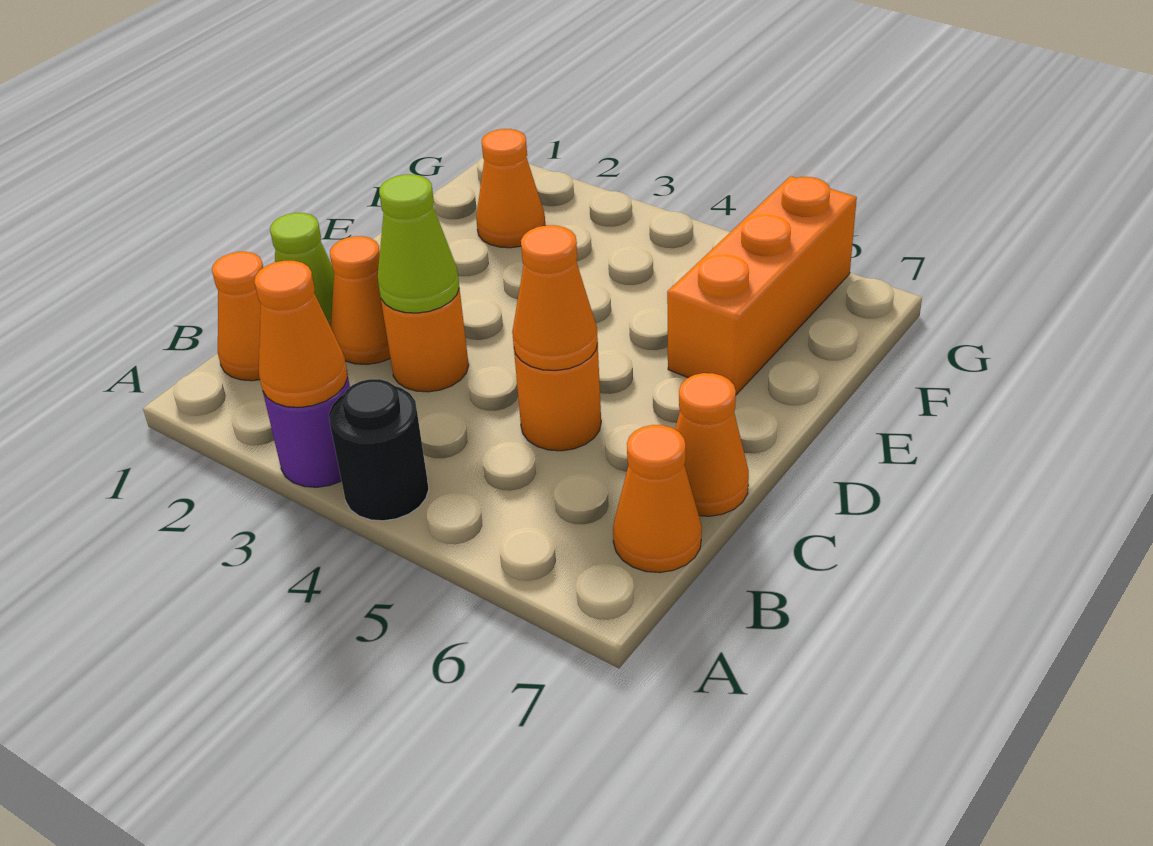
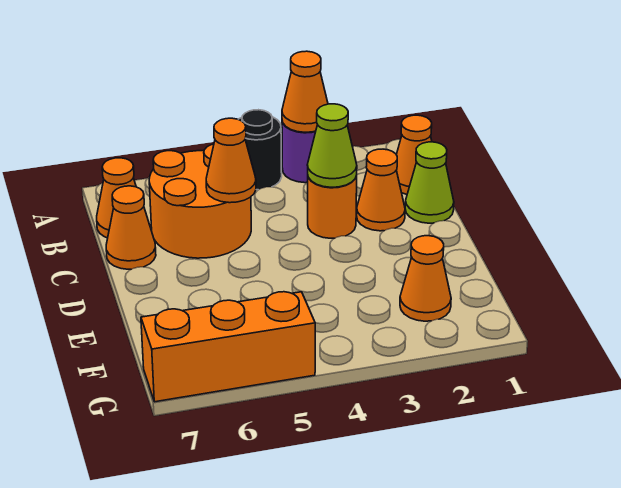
orange round brick C5 level 1 -> orange round brick B5:C6 level 1
orange brick E6:G6 level 1 -> orange brick G5:G7 level 1

